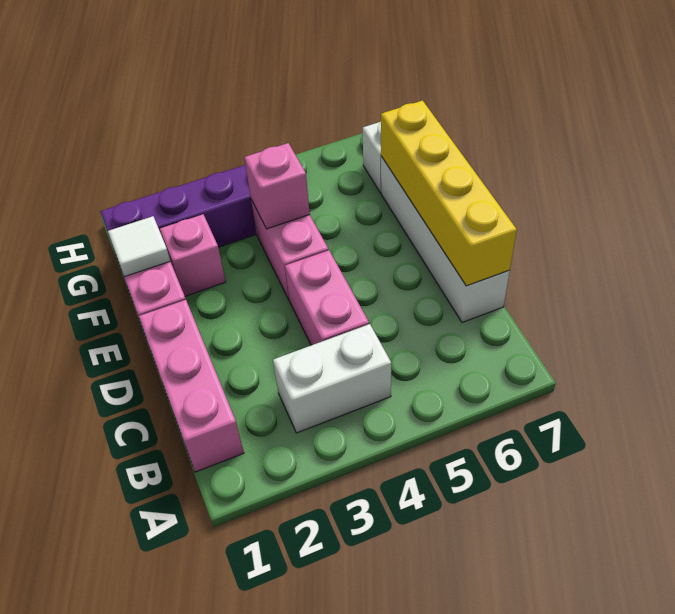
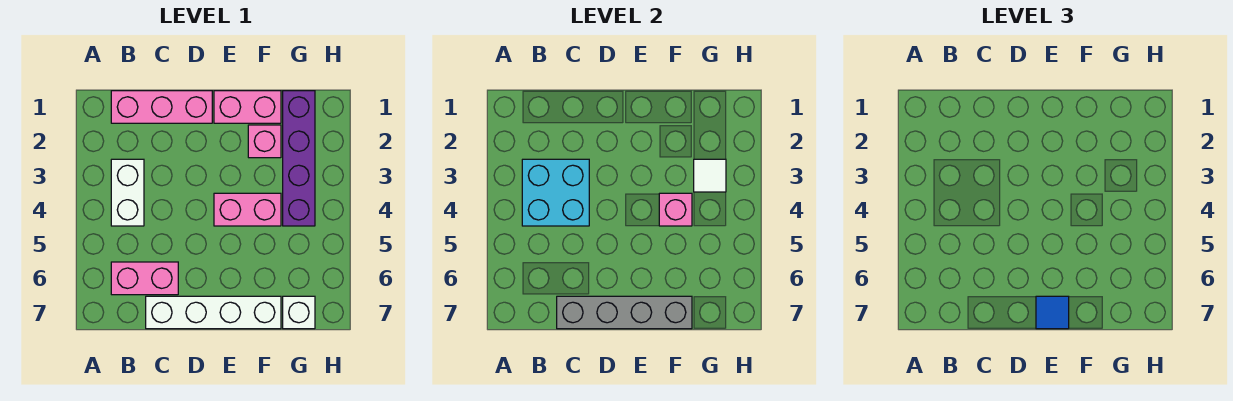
none -> cyan brick B3:C4 level 2
pink brick C4:D4 level 1 -> pink brick B6:C6 level 1
yellow brick C7:F7 level 2 -> grey brick C7:F7 level 2
none -> blue tile E7 level 3
white tile F1 level 2 -> white tile G3 level 2

